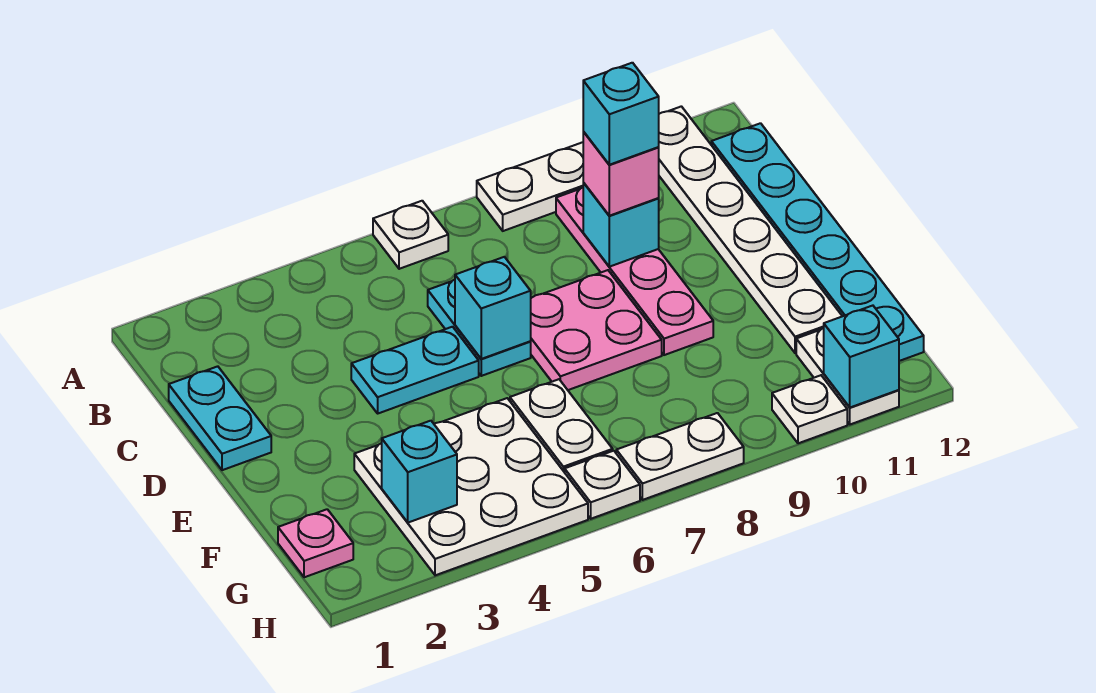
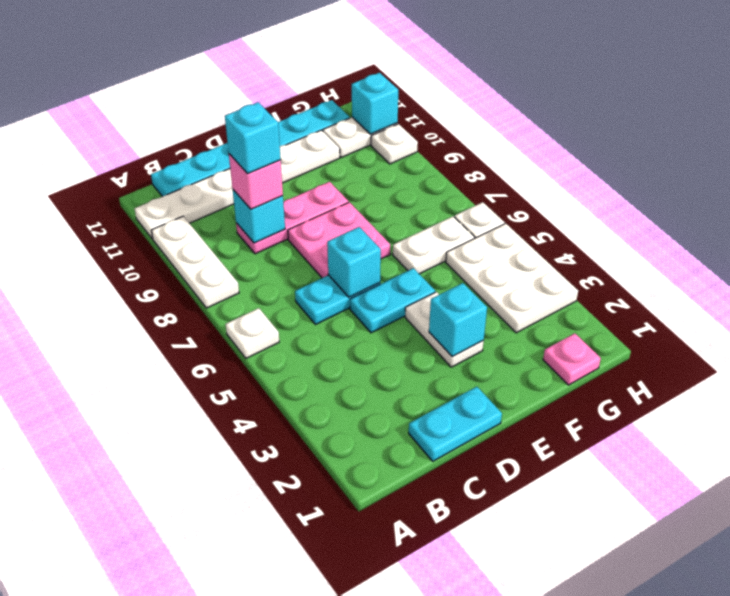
pink plate B9:E9 level 1 -> pink plate C9:E9 level 1
cyan plate D4:D5 level 1 -> cyan plate D5:E5 level 1
white plate F3:H5 level 1 -> white plate G3:H5 level 1
cyan brick G3 level 2 -> cyan brick E3 level 2
white plate H7:H8 level 1 -> white plate E3:E4 level 1

